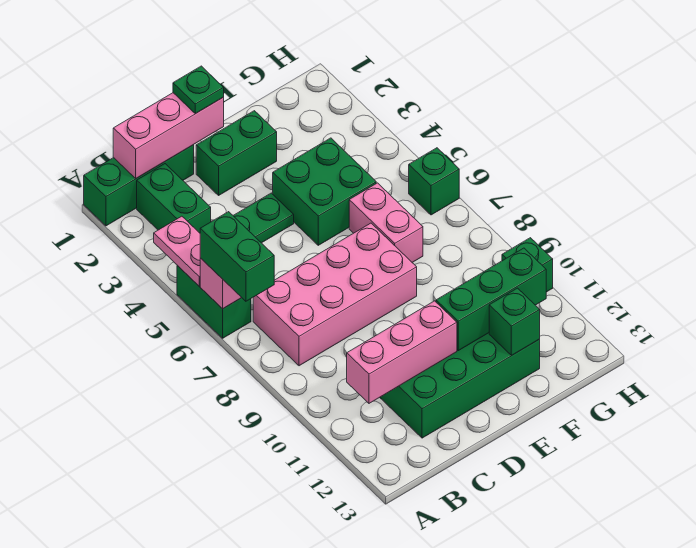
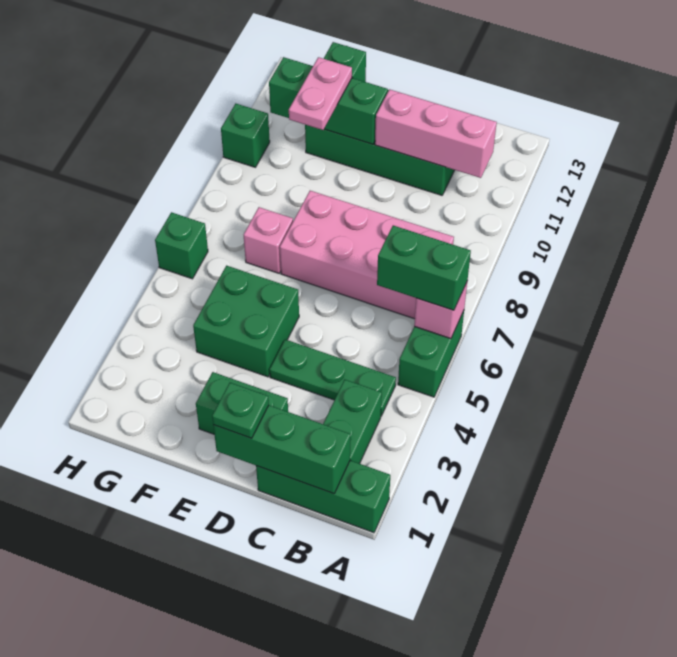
pink plate A4:A5 level 2 -> pink plate F10:F11 level 3
green brick A6:A7 level 3 -> green brick A6:B6 level 3
pink brick B1:D1 level 2 -> green brick B1:D1 level 2
pink brick F6:F7 level 1 -> pink brick F7 level 1

